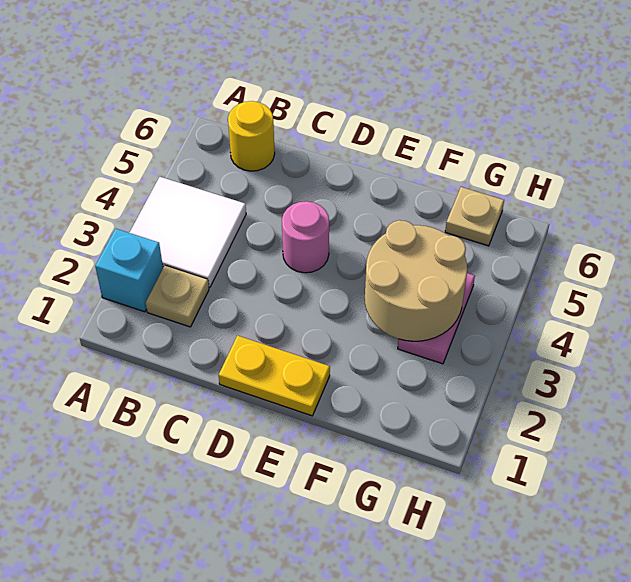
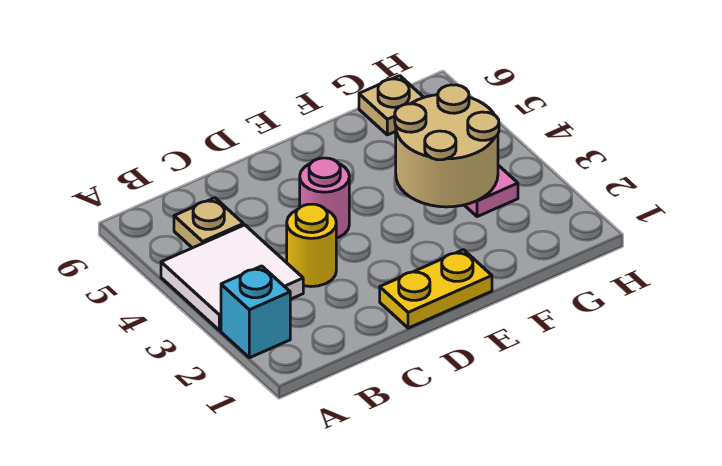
tan plate B2 level 1 -> tan plate B5 level 1
yellow round brick B6 level 1 -> yellow round brick C3 level 1

